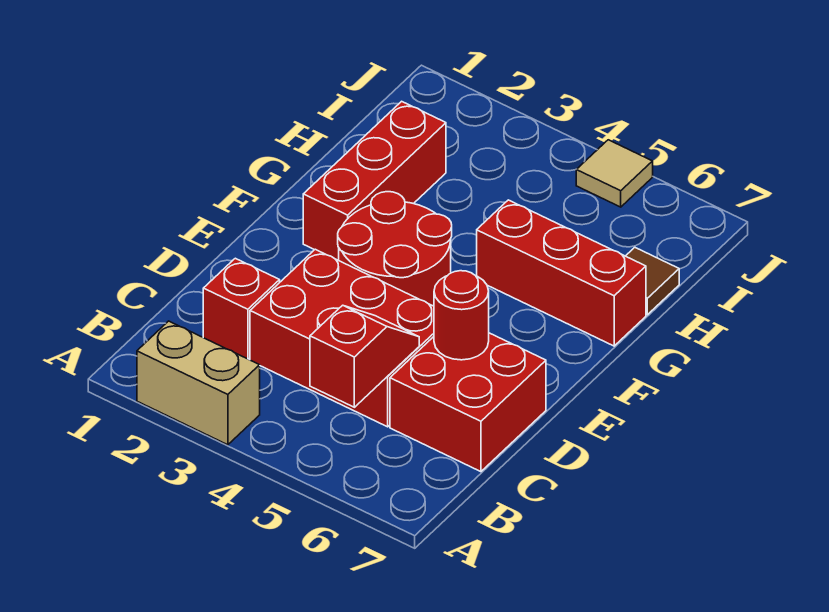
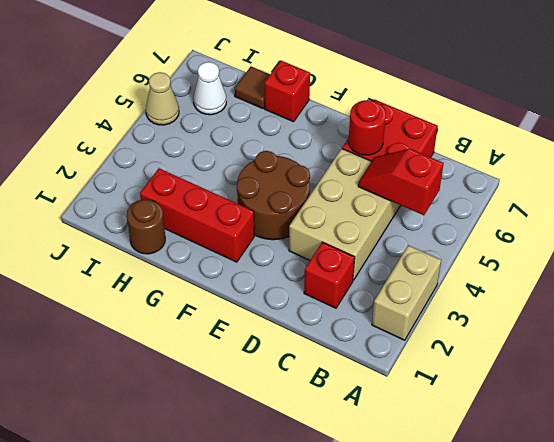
red brick C3:D5 level 1 -> tan brick C3:D5 level 1
red round brick E3:F4 level 1 -> brown round brick E3:F4 level 1
red brick G5:G7 level 1 -> red brick G7 level 1
none -> brown round brick H1 level 1
none -> white cone I6 level 1
tan tile J5 level 1 -> tan cone J5 level 1

